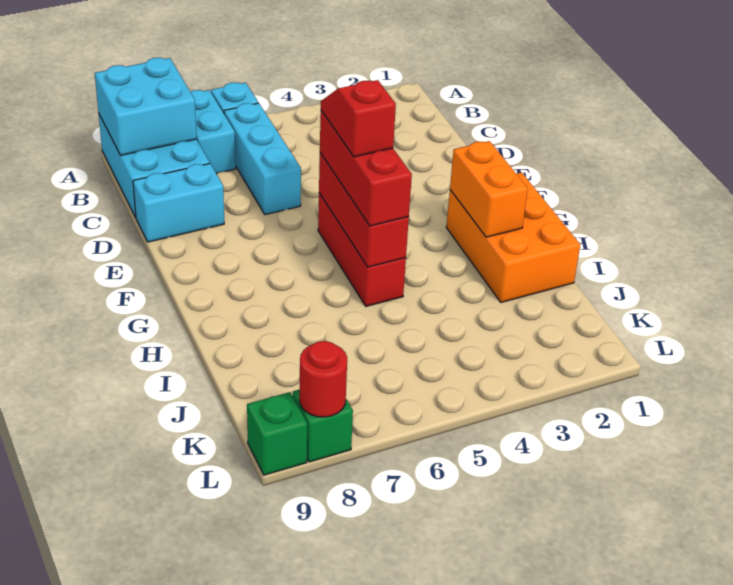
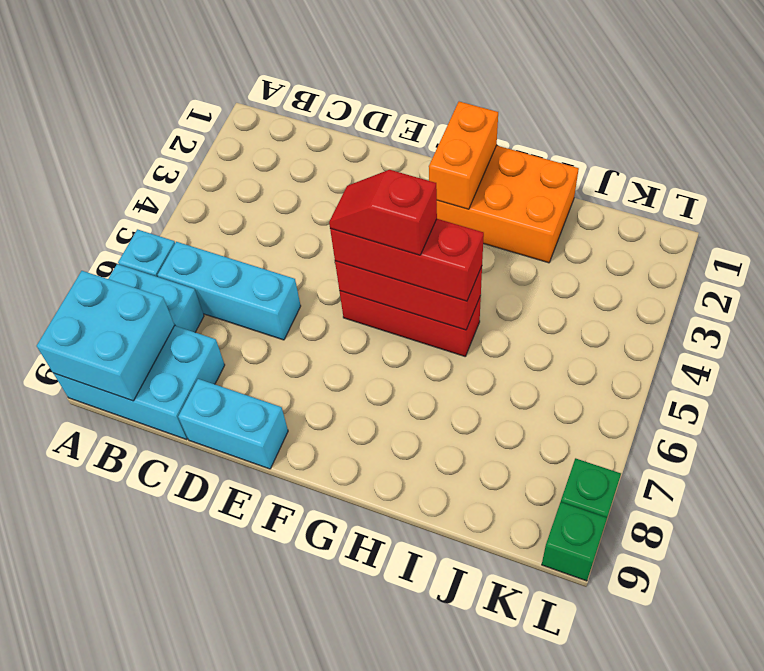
cyan brick D8:D9 level 1 -> cyan brick D9:E9 level 1
orange brick G2:H2 level 2 -> orange brick G1:G2 level 2
red round brick L8 level 2 -> none

